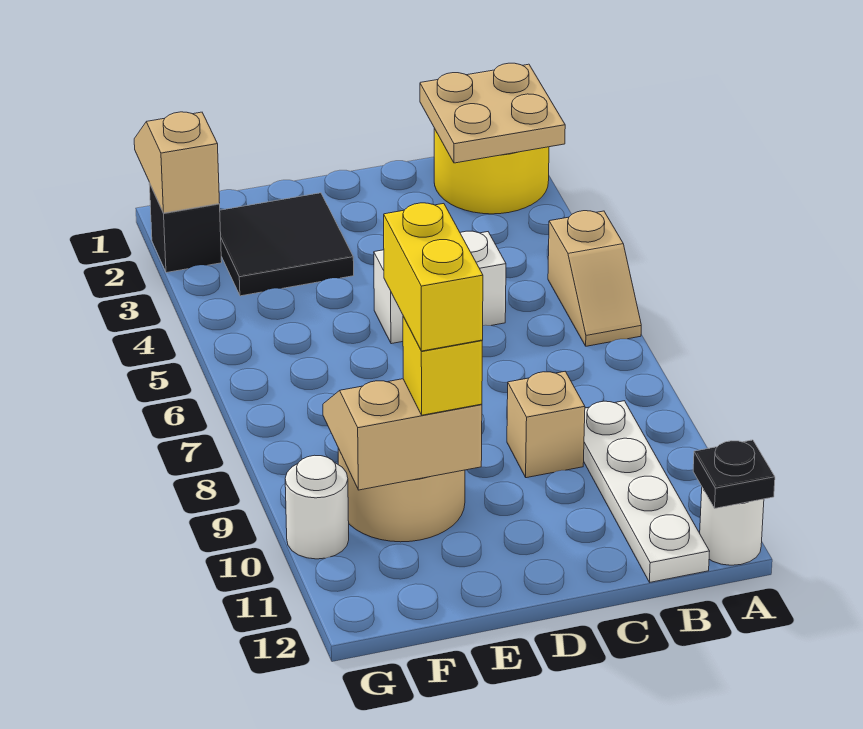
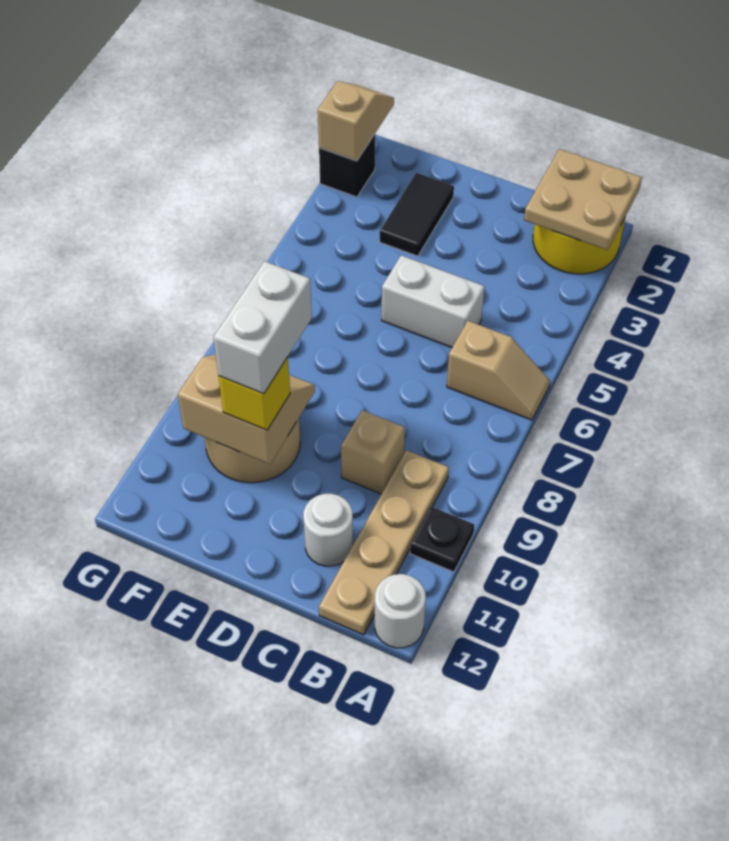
tan slope A5:A6 level 1 top 5 -> tan slope A6:B6 level 1 top B
black plate A12 level 2 -> black plate A10 level 1
white plate B9:B12 level 1 -> tan plate B9:B12 level 1
black tile E2:F3 level 1 -> black tile E2:E3 level 1
yellow brick E9:E10 level 4 -> white brick E9:E10 level 4
white round brick G10 level 1 -> white round brick C11 level 1

